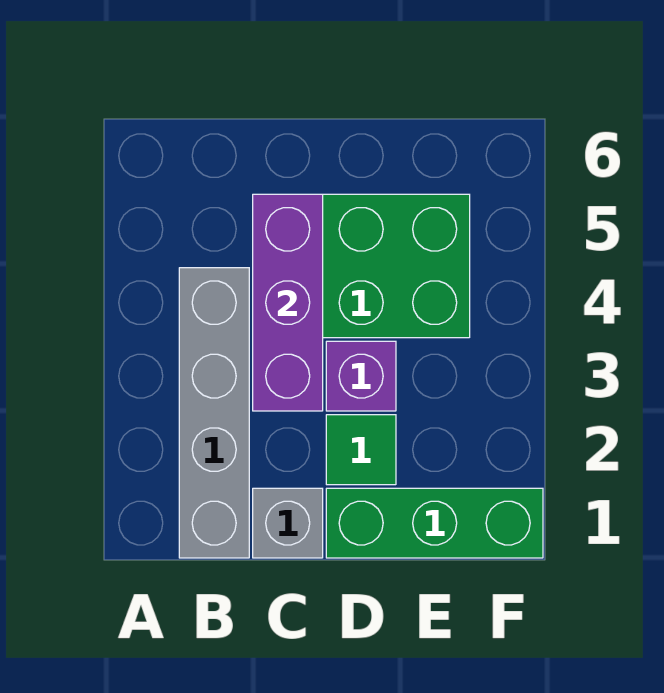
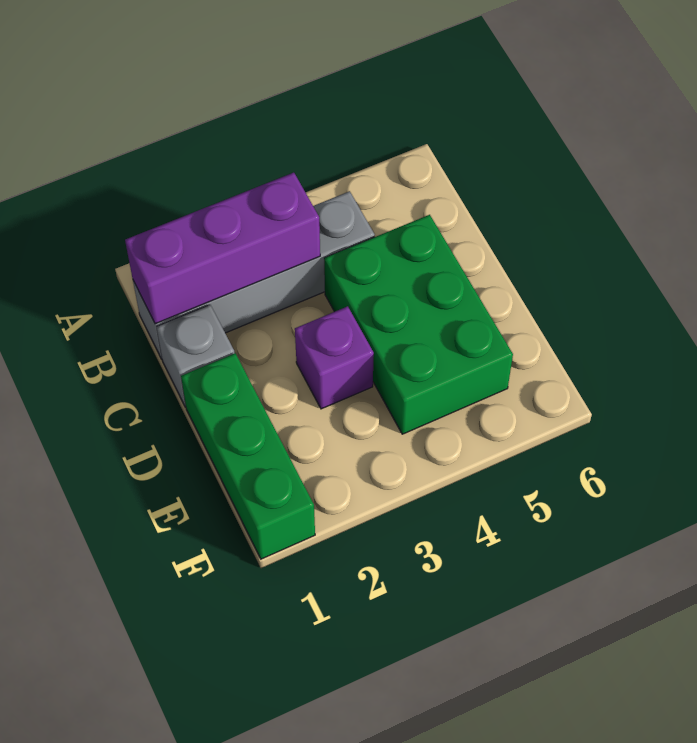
purple brick C3:C5 level 2 -> purple brick B1:B3 level 2
green tile D2 level 1 -> none

